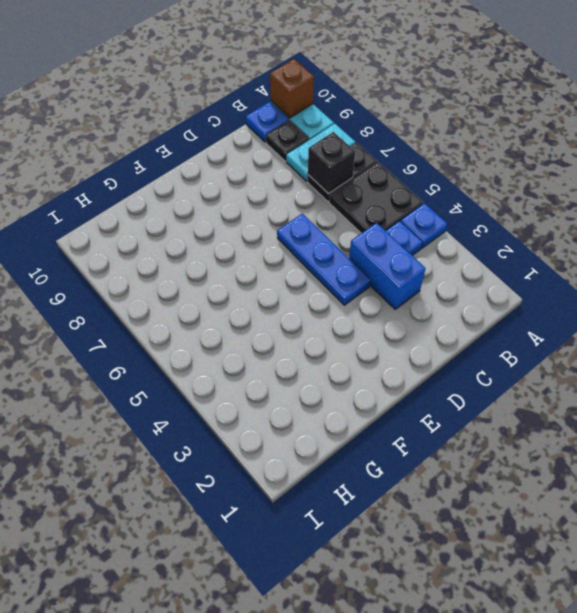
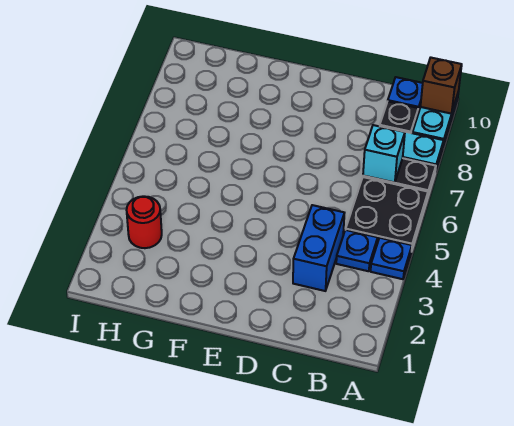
black brick B7 level 2 -> cyan brick B7 level 2
blue plate D4:D6 level 1 -> none
none -> red round brick H3 level 1

